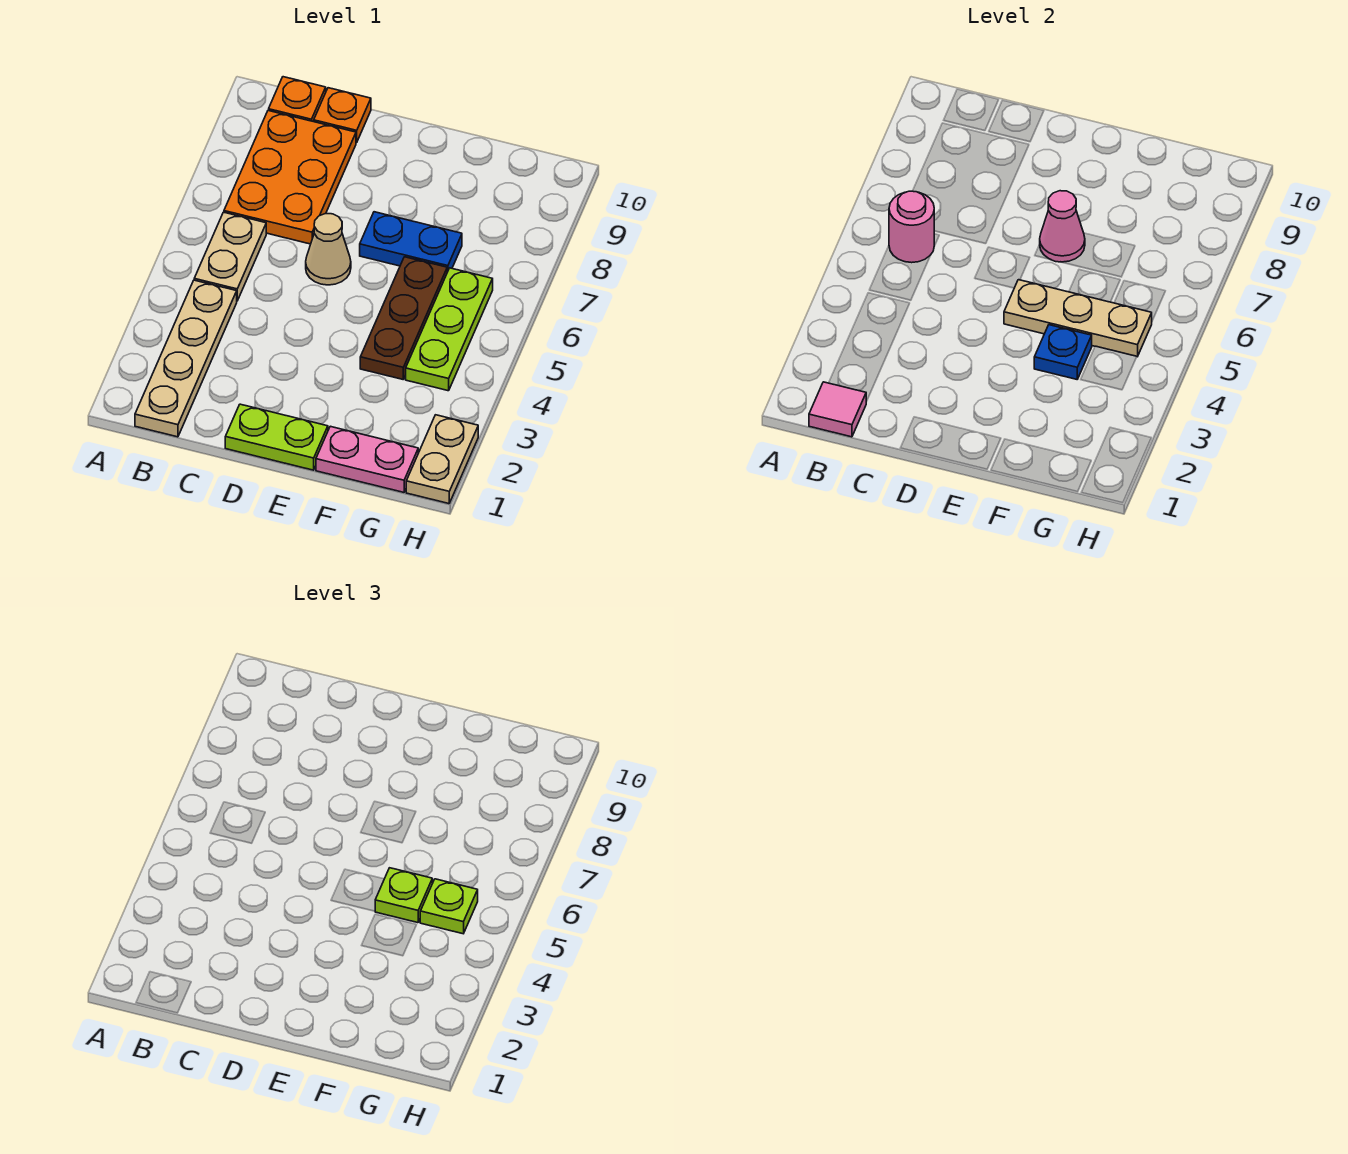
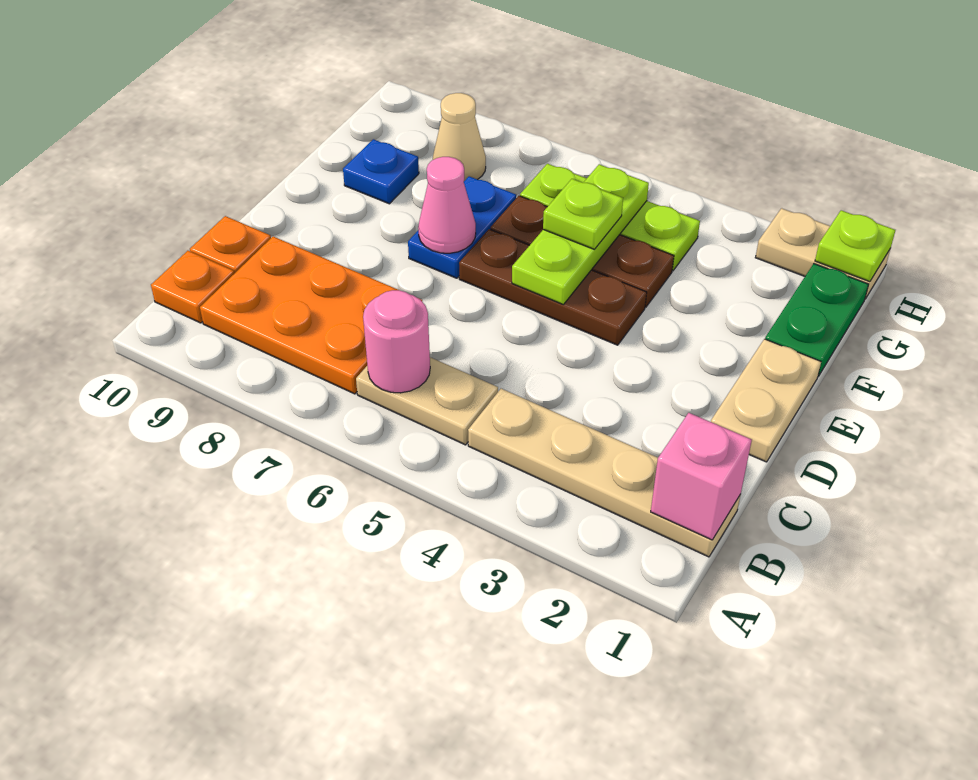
pink tile B1 level 2 -> pink brick B1 level 2
lime plate D1:E1 level 1 -> tan plate D1:E1 level 1
tan cone D6 level 1 -> tan cone G8 level 1
none -> brown plate E4:E6 level 1
tan plate E5:G5 level 2 -> lime plate E5:G5 level 2
pink plate F1:G1 level 1 -> green plate F1:G1 level 1
blue plate F4 level 2 -> blue plate F9 level 1
lime plate G5 level 3 -> lime plate H1 level 2

